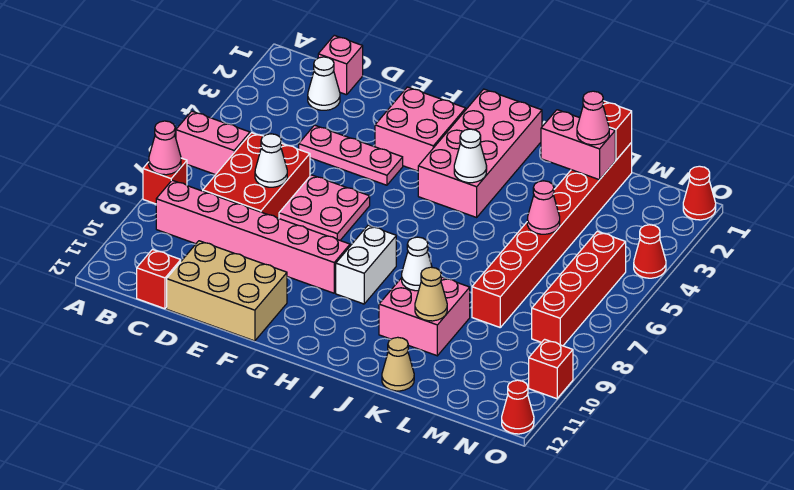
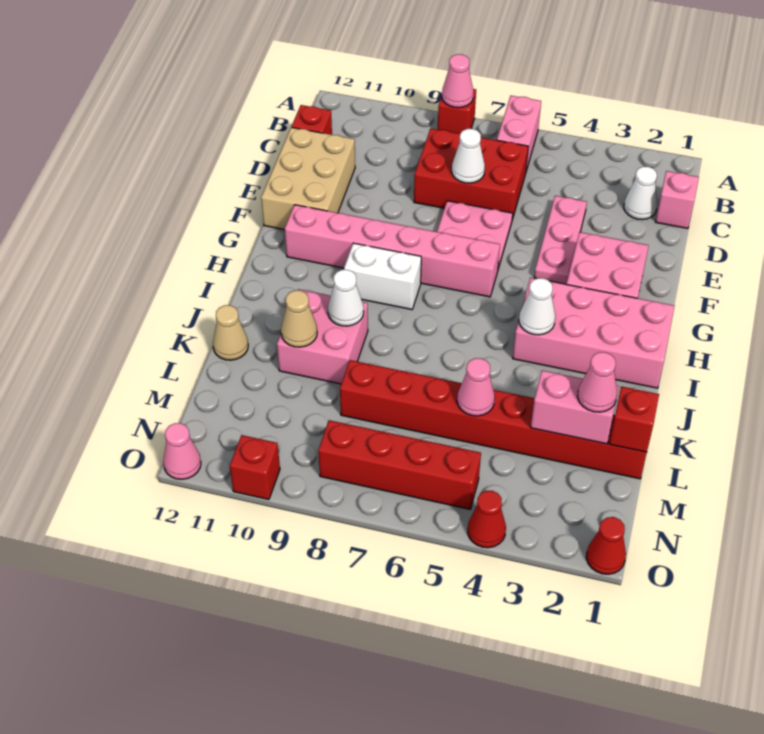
pink brick B9:G9 level 1 -> pink brick G6:G11 level 1
pink brick K2:L2 level 2 -> pink brick L2:L3 level 2
red cone O12 level 1 -> pink cone O12 level 1

